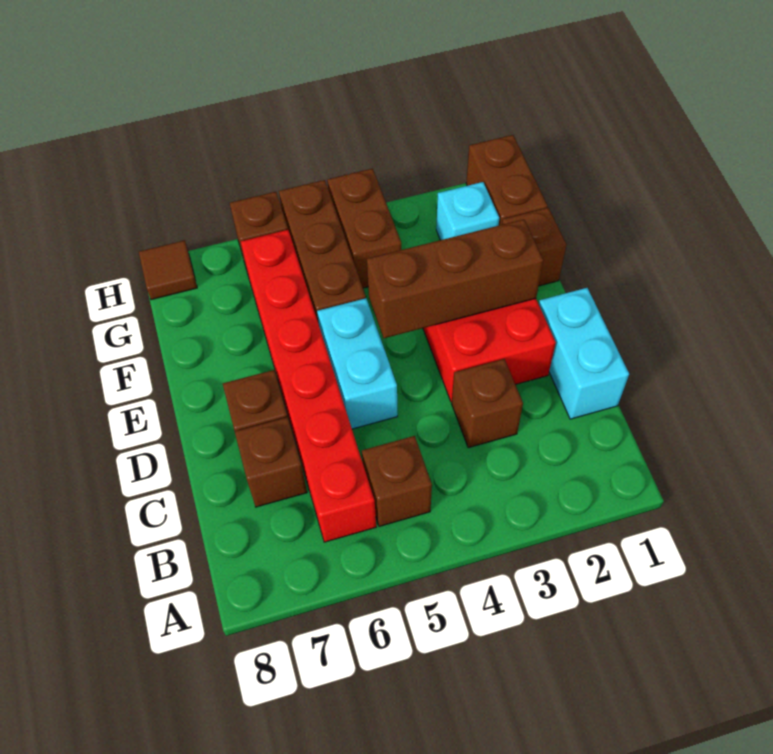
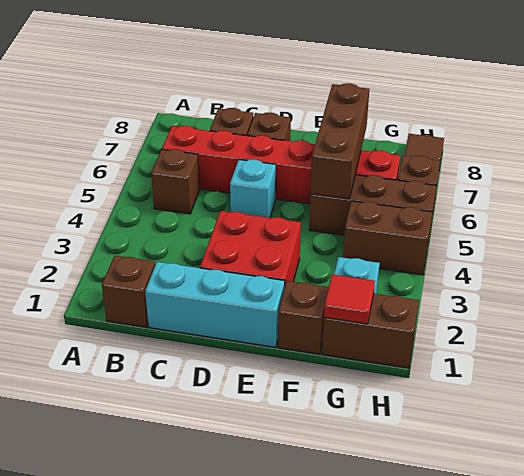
cyan brick C1:D1 level 1 -> cyan brick C1:E1 level 1
brown brick C3 level 1 -> brown brick B1 level 1
cyan brick D5:E5 level 1 -> cyan brick D5 level 1
brown brick E2:E4 level 2 -> brown brick F5:F7 level 2
none -> red tile G1 level 2

